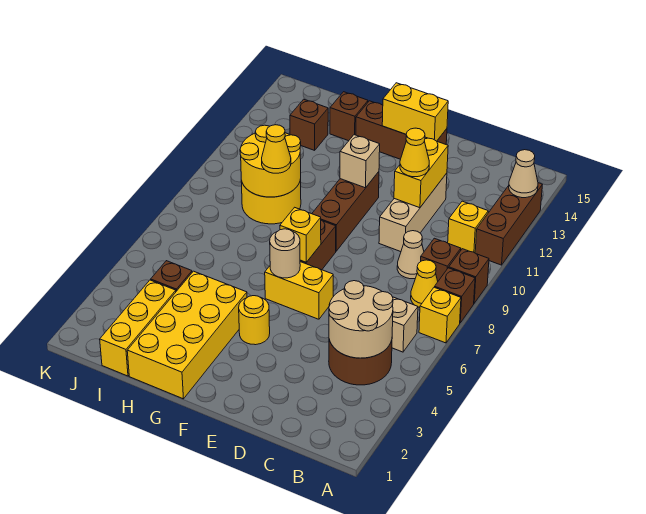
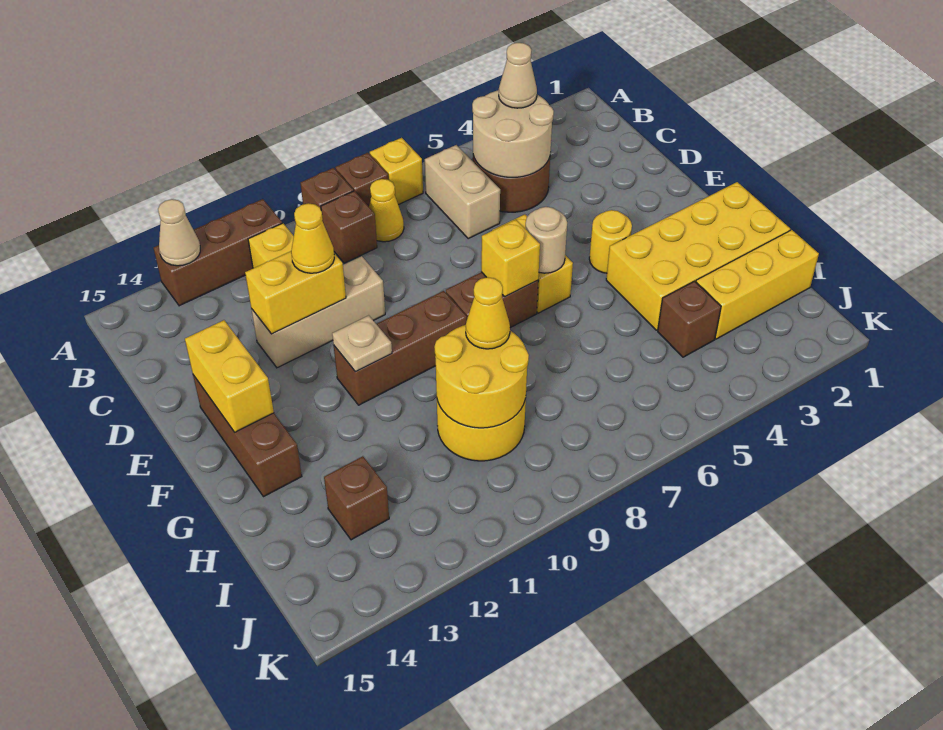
tan cone C9 level 1 -> tan cone B4 level 3
tan brick F11 level 2 -> tan plate F11 level 2
brown brick H14 level 1 -> none

